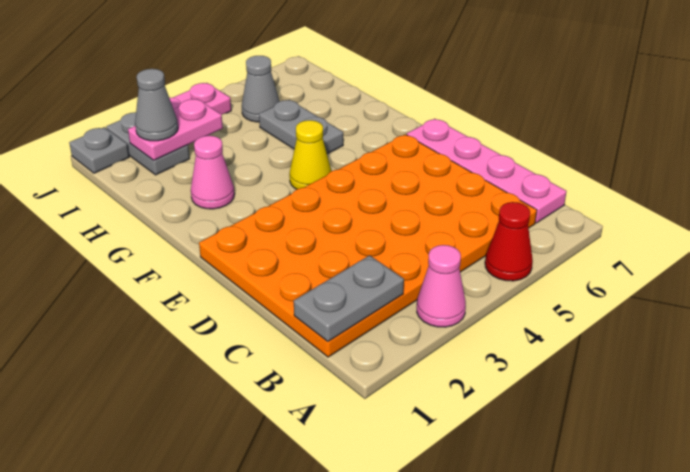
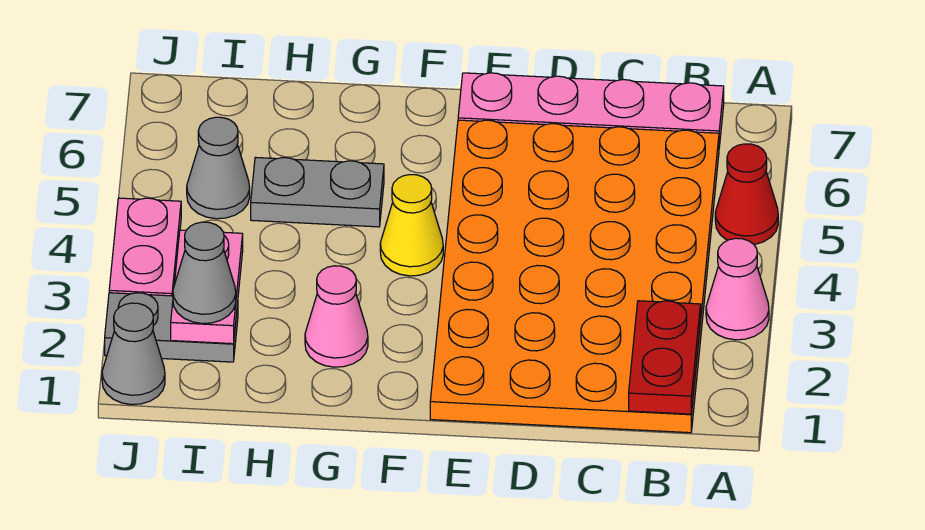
grey plate B1:B2 level 2 -> red plate B1:B2 level 2
grey plate J1 level 1 -> grey cone J1 level 1

